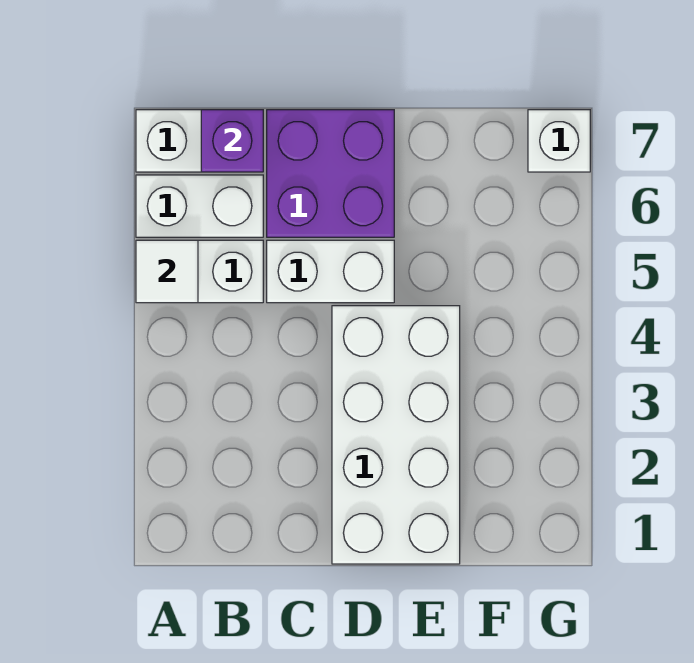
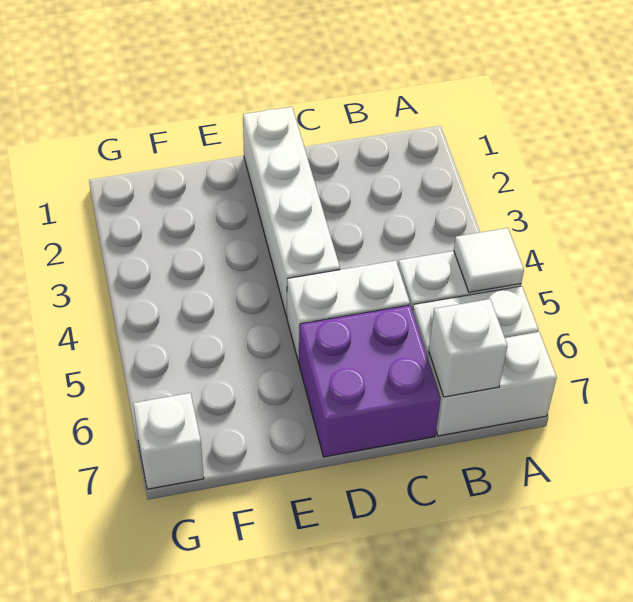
purple brick B7 level 2 -> white brick B7 level 2
white brick D1:E4 level 1 -> white brick D1:D4 level 1

